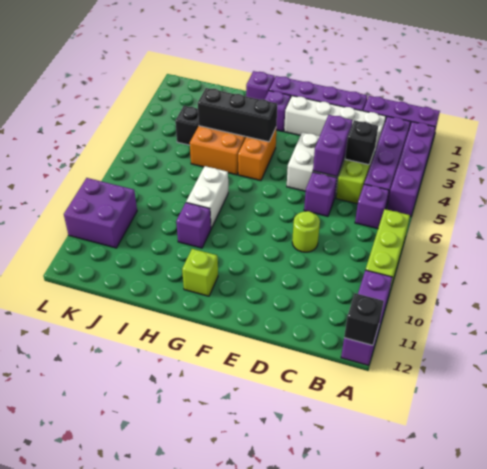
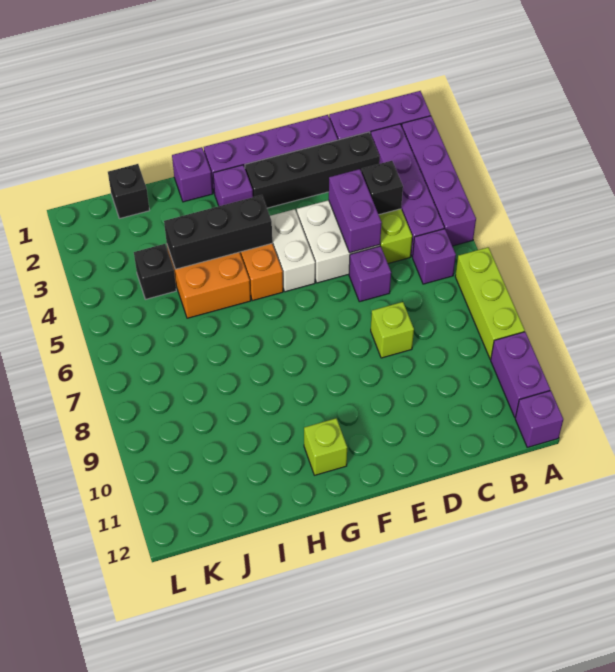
black brick A12 level 2 -> black brick J1 level 1
white brick C2:F2 level 1 -> black brick C2:F2 level 1
lime round brick D8 level 1 -> lime brick D8 level 1
white brick H7:H8 level 1 -> white brick F4:F5 level 1
purple brick H9 level 1 -> none
purple brick K9:L10 level 1 -> none

